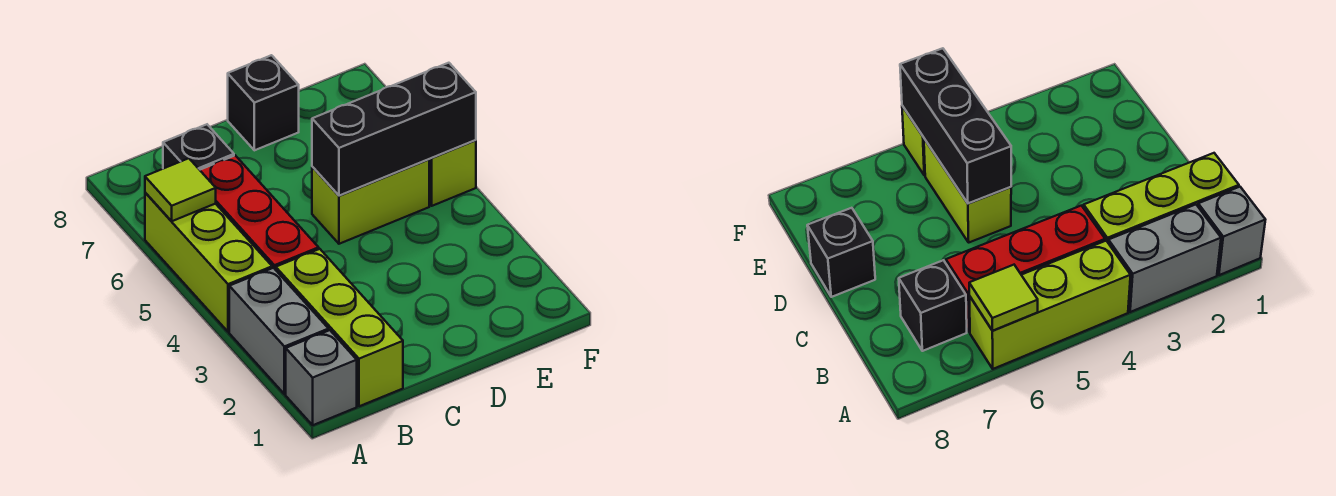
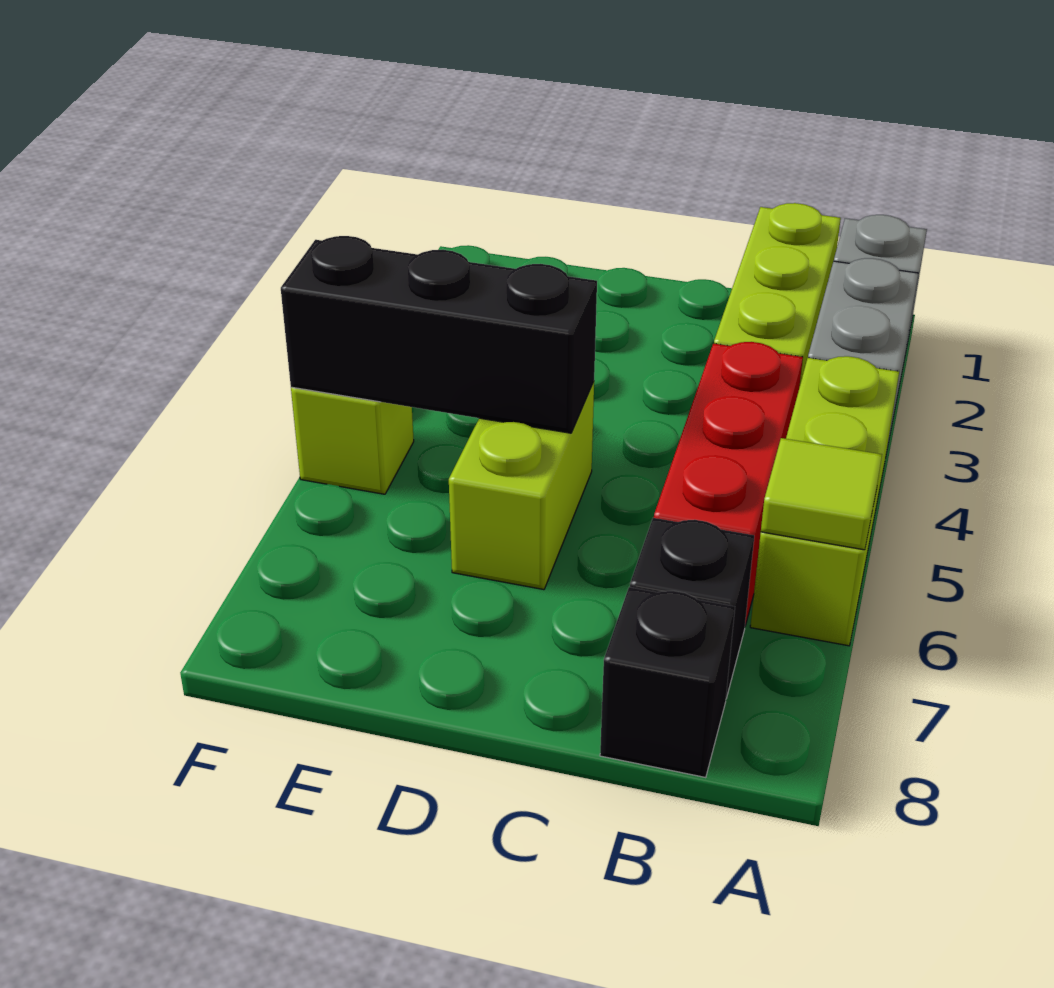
lime brick D5:E5 level 1 -> lime brick D5:D6 level 1
black brick D8 level 1 -> black brick B8 level 1

